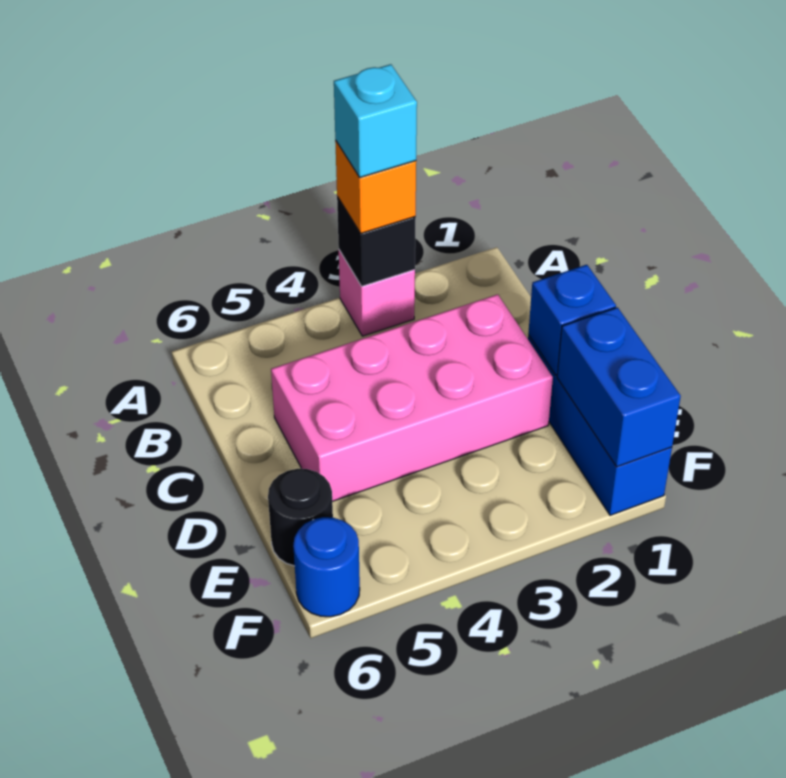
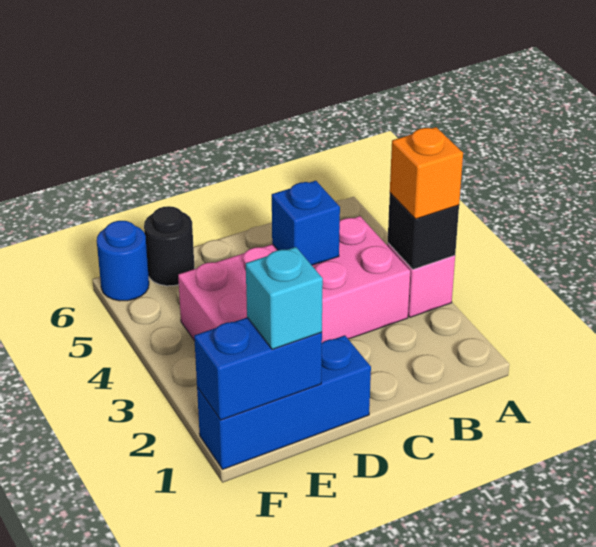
cyan brick A3 level 4 -> cyan brick E1 level 3
pink brick C2:D5 level 1 -> pink brick B3:E4 level 1
blue brick D1 level 2 -> blue brick C4 level 2

